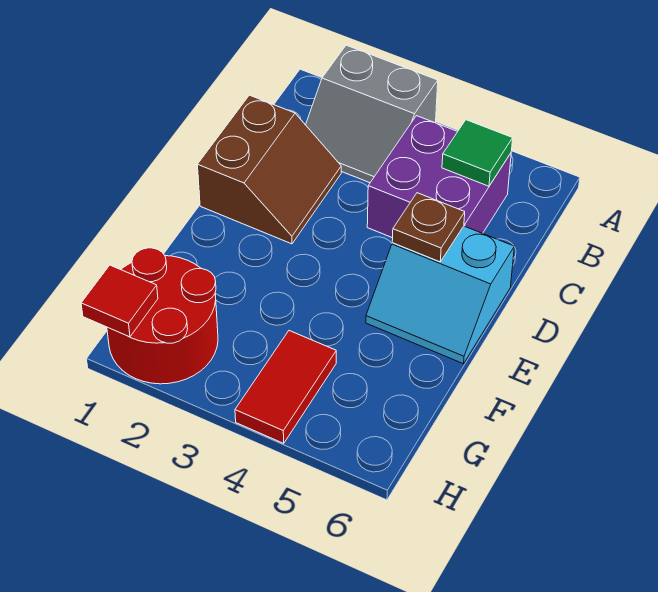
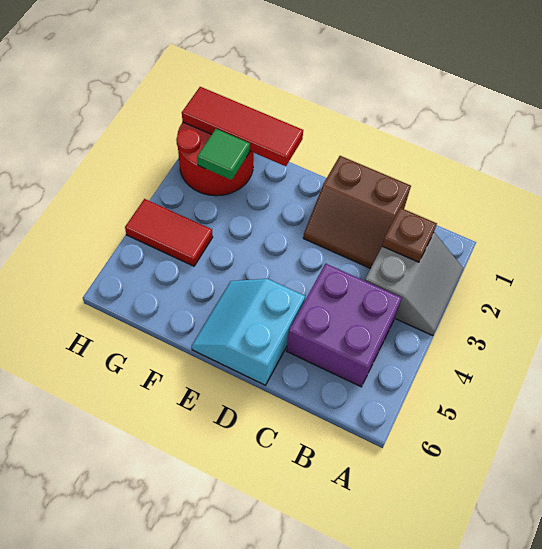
grey slope A2:B3 level 1 top A -> grey slope A2:B3 level 1 top B
green tile B5 level 2 -> green tile G2 level 2
brown plate D5 level 2 -> brown plate B2 level 2
red tile H1 level 2 -> red tile F1:H1 level 2

